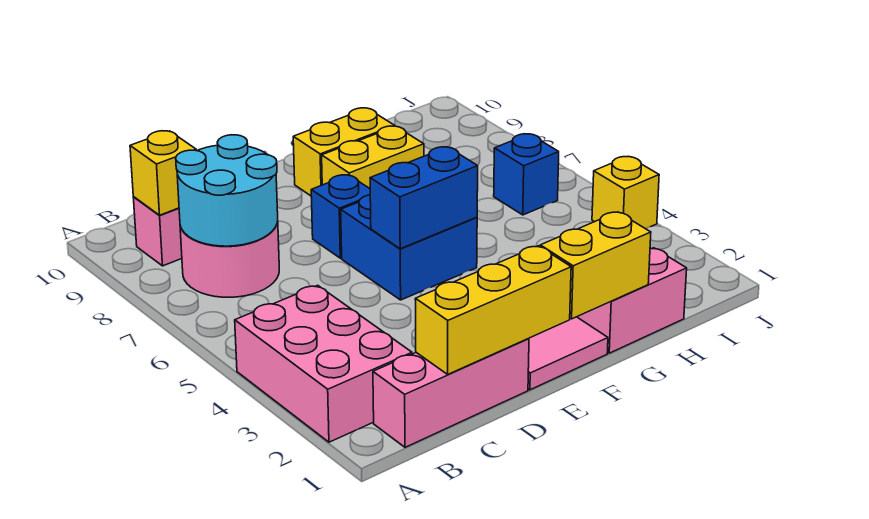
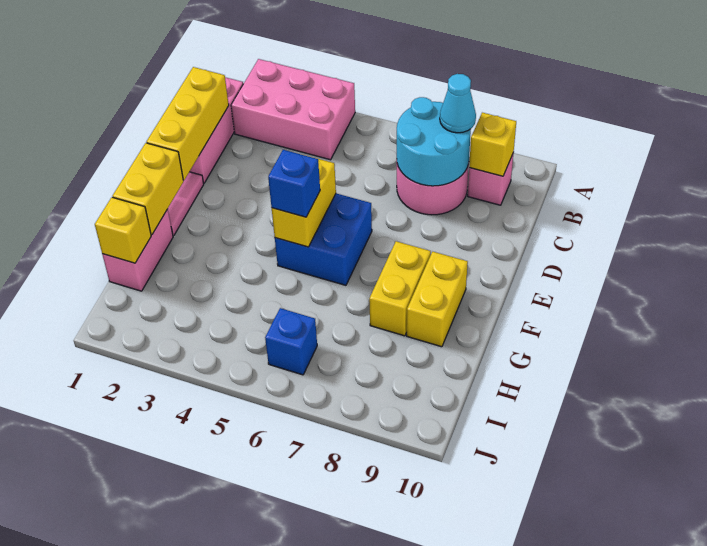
none -> cyan cone B8 level 3
blue brick E5:F5 level 2 -> yellow brick E5:F5 level 2
blue brick E7 level 1 -> blue brick F5 level 3
yellow brick J4 level 1 -> yellow brick H1 level 2

